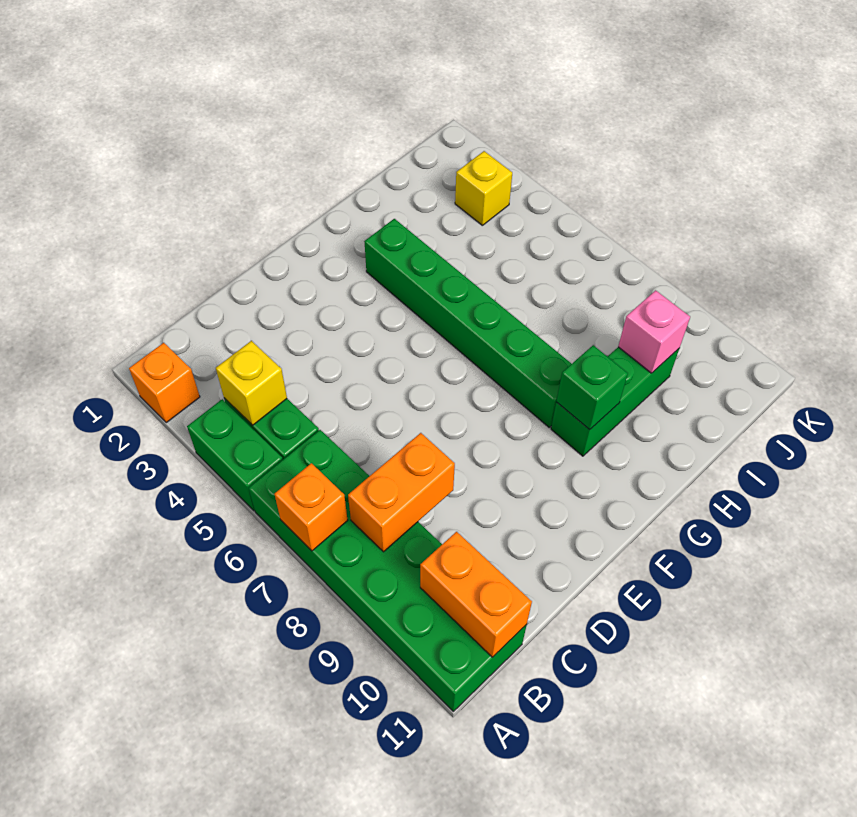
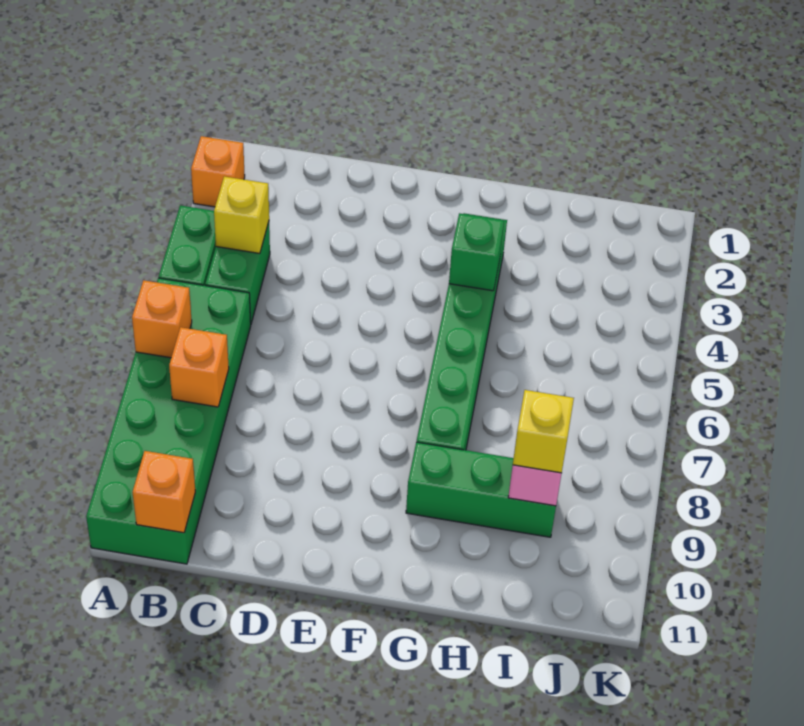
orange brick B8:C8 level 2 -> orange brick B8 level 2
orange brick B10:B11 level 2 -> orange brick B11 level 2
green brick G9 level 2 -> green brick G4 level 2
yellow brick J3 level 1 -> yellow brick I9 level 3

